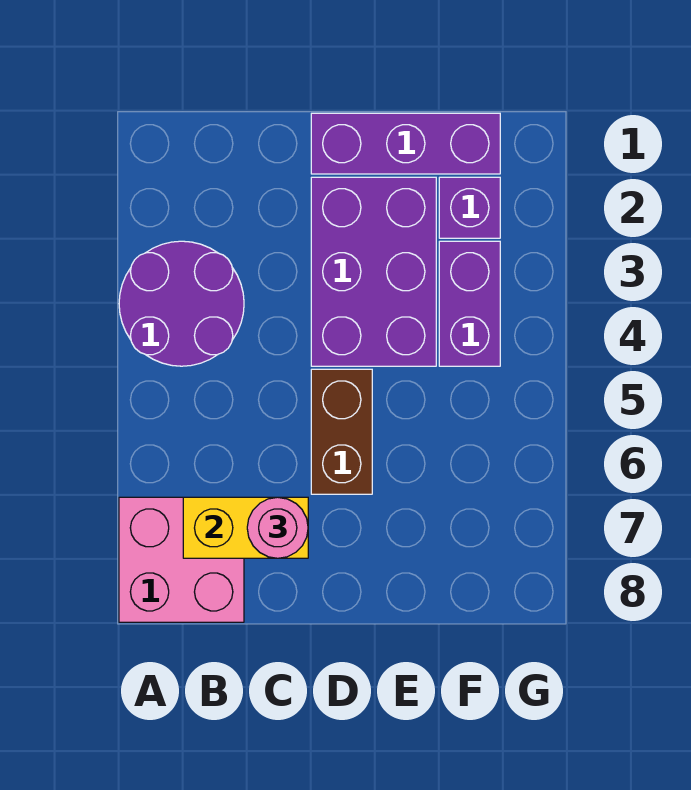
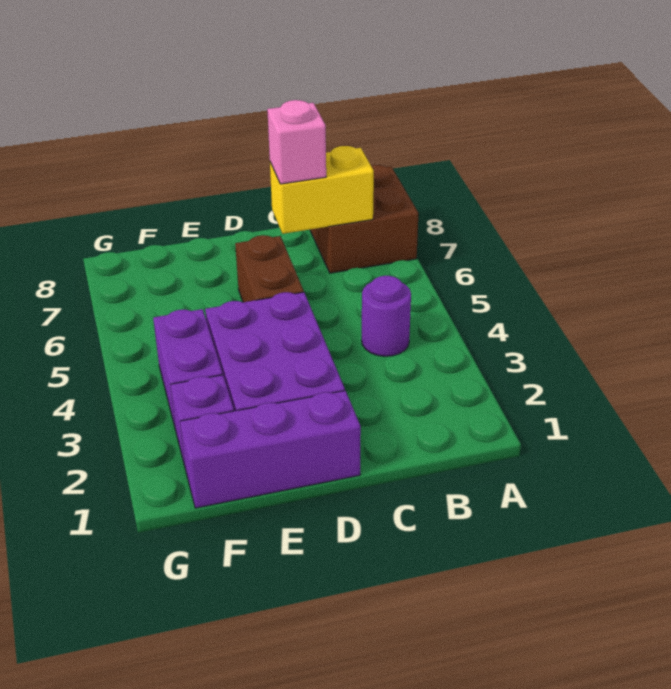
purple round brick A3:B4 level 1 -> purple round brick B4 level 1
pink brick A7:B8 level 1 -> brown brick A7:B8 level 1
pink round brick C7 level 3 -> pink brick C7 level 3

